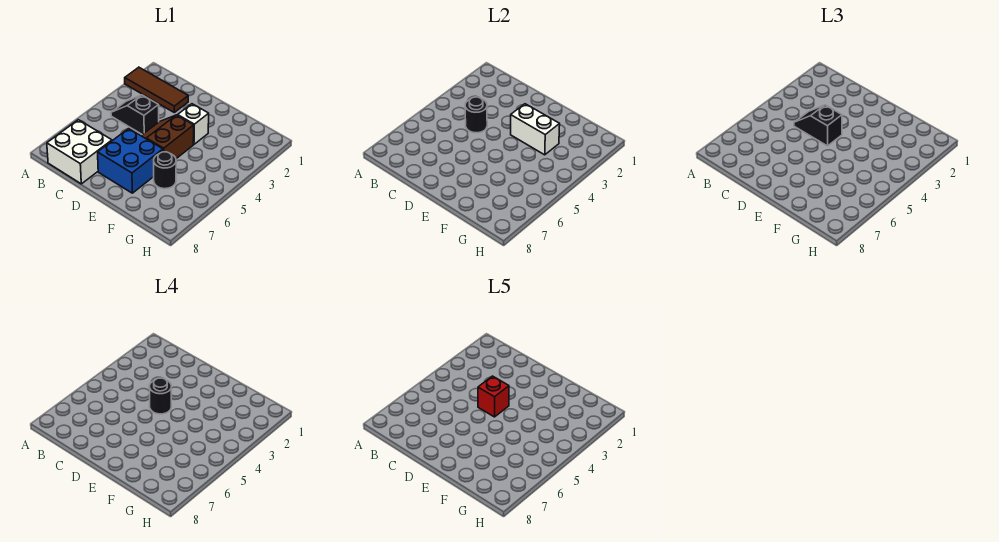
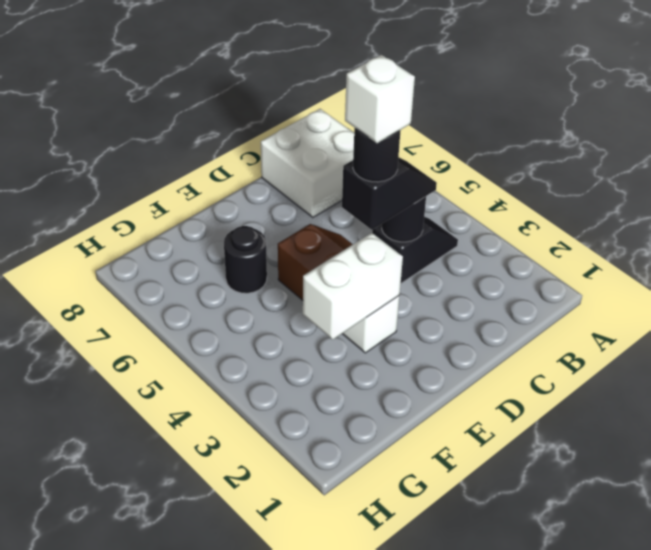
brown tile A2:C2 level 1 -> none
red brick D4 level 5 -> white brick D4 level 5
blue brick D6:E7 level 1 -> none

